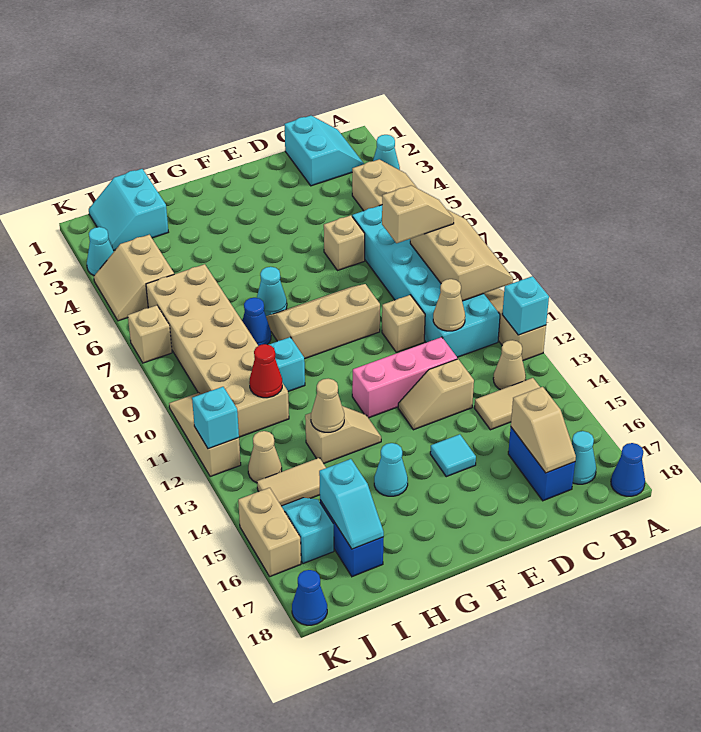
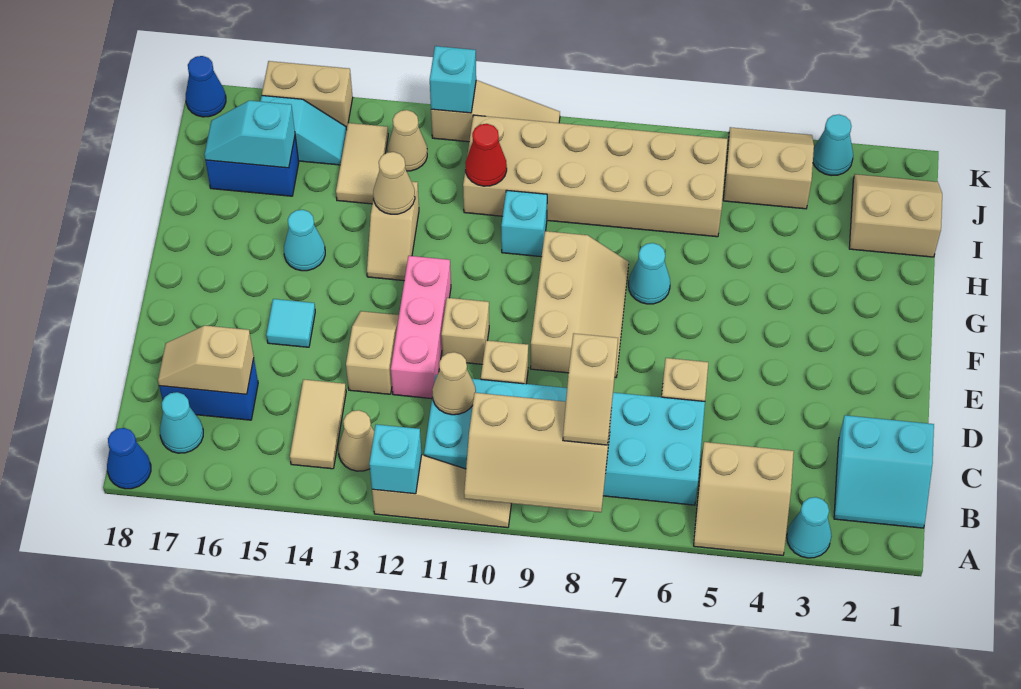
blue cone H8 level 1 -> none
cyan slope I1:J2 level 1 top I -> tan slope I1:J2 level 1 top I
tan brick K7 level 1 -> tan brick E11 level 1

